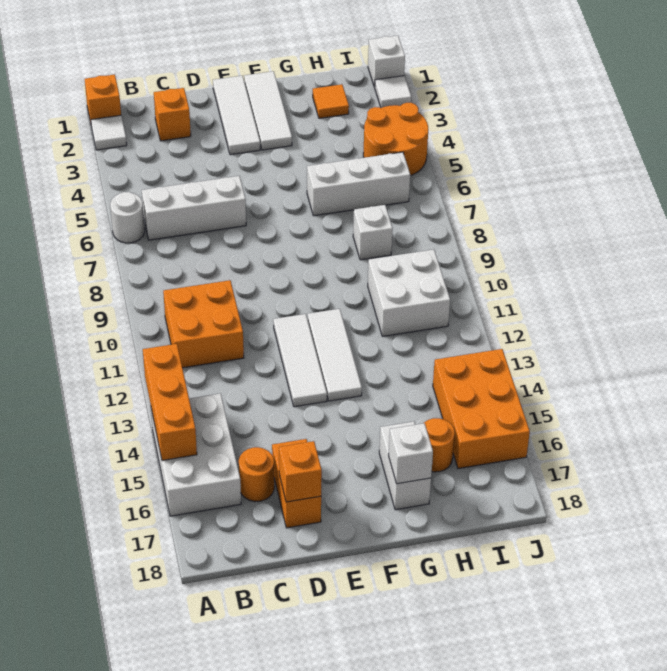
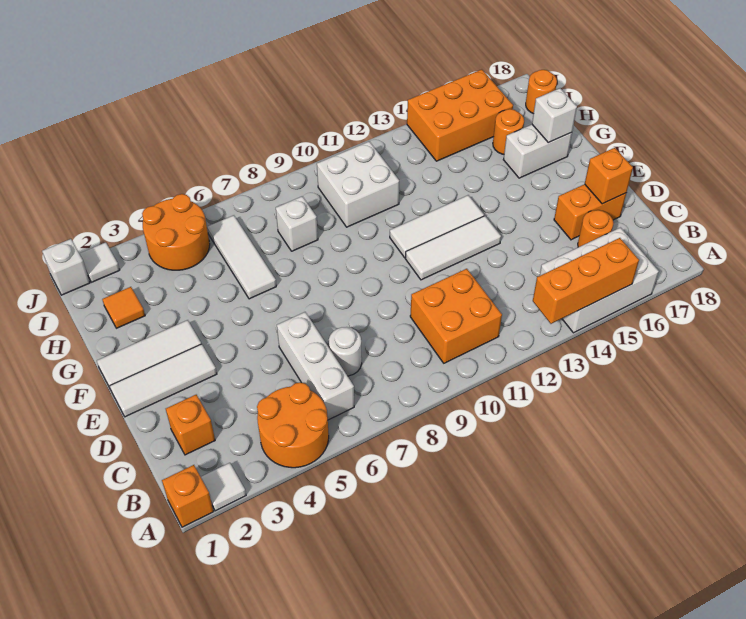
none -> orange round brick A4:B5 level 1
white round brick A6 level 1 -> white round brick C7 level 1
white brick G6:I6 level 1 -> white tile G6:I6 level 1
none -> orange round brick I18 level 1

